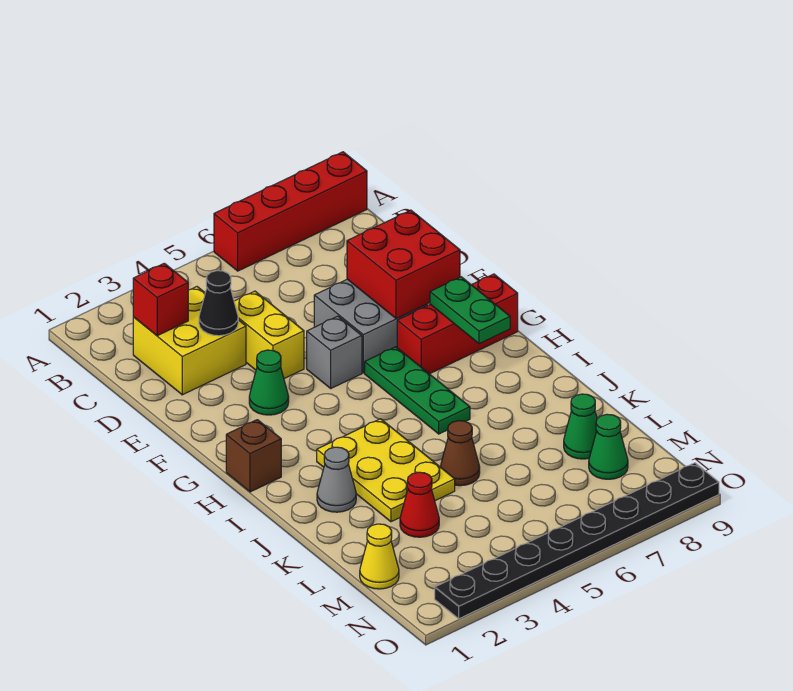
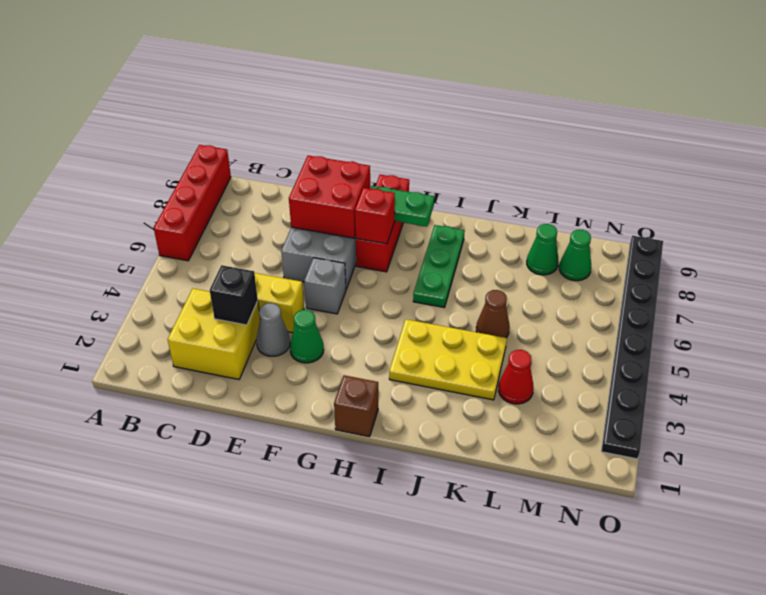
red brick C2 level 2 -> red brick G7 level 2
black cone D3 level 2 -> black brick D3 level 2
green plate G6:I6 level 1 -> green plate I6:I8 level 1
grey cone J2 level 1 -> grey cone E3 level 1
yellow cone M1 level 1 -> none

